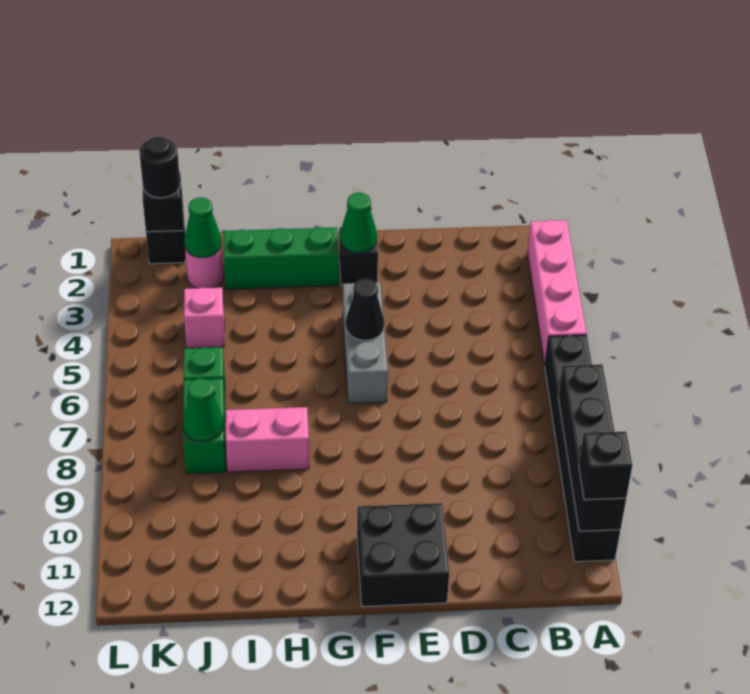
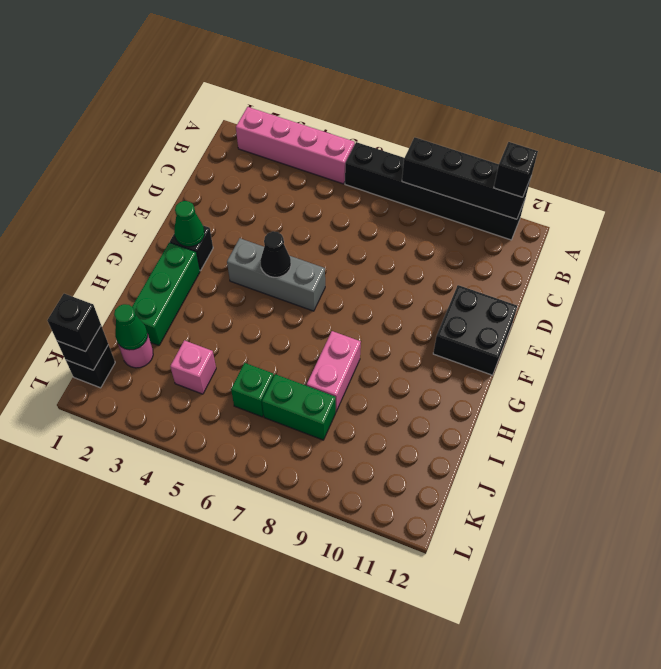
green cone J8 level 2 -> none
black round brick K1 level 3 -> black brick K1 level 3

